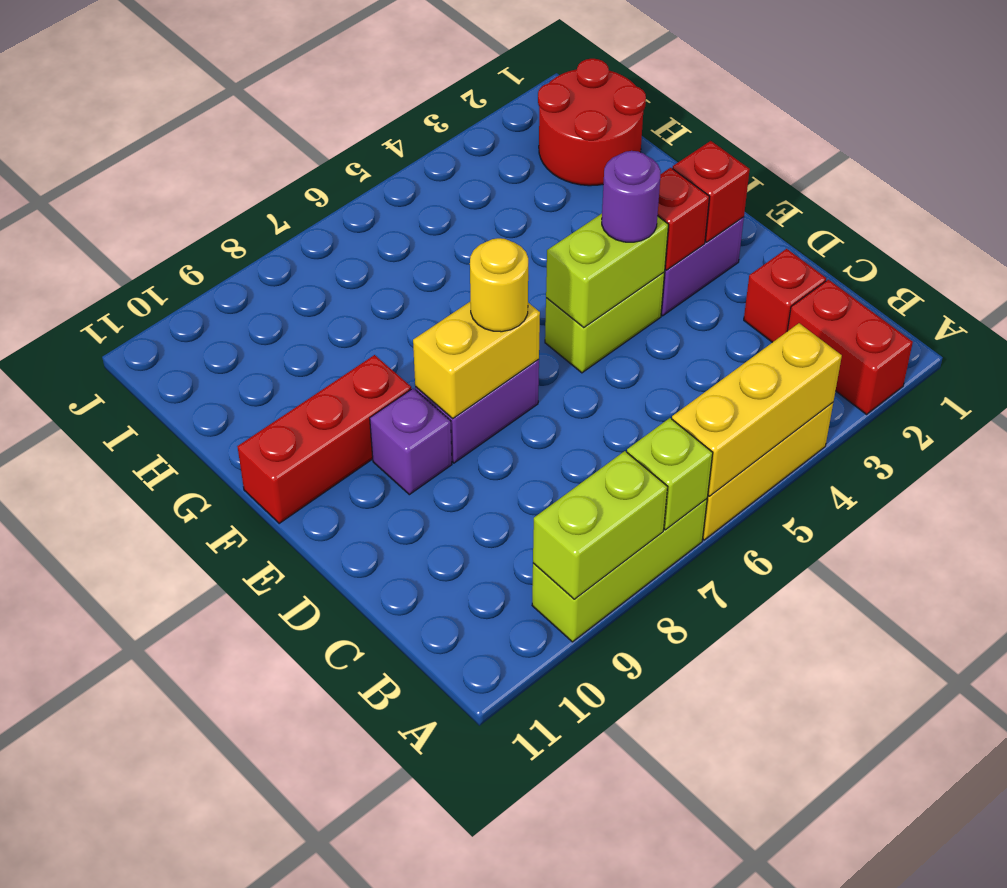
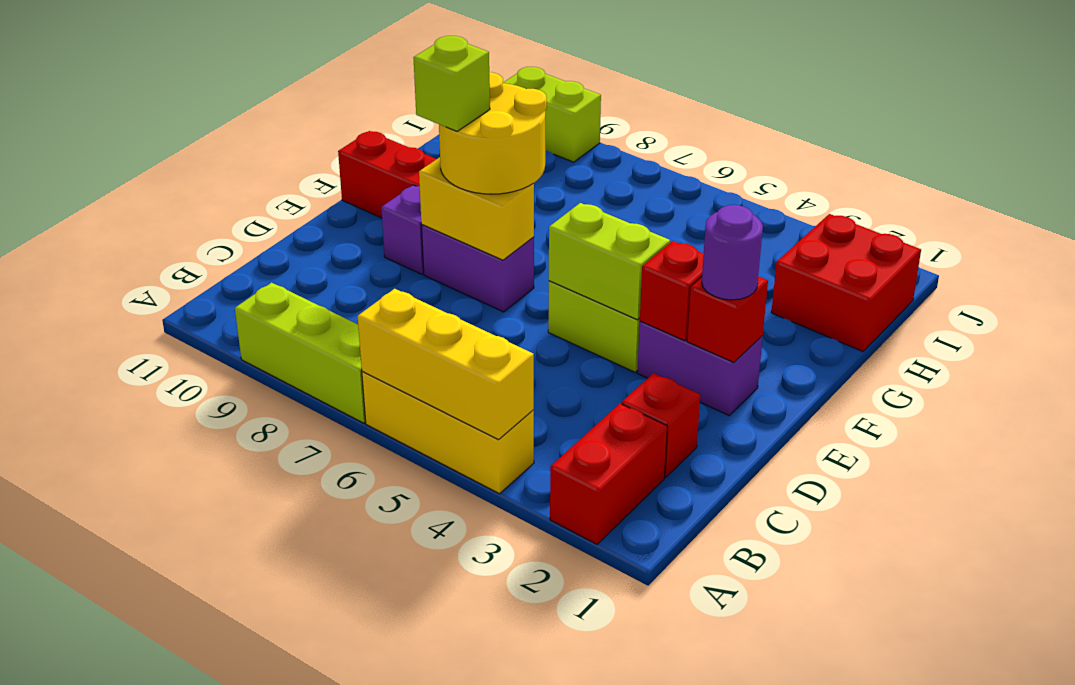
lime brick A7 level 2 -> lime brick E8 level 4
lime brick A8:A9 level 2 -> lime brick J9:J10 level 1
purple round brick E4 level 3 -> purple round brick E2 level 3
yellow round brick E7 level 3 -> yellow round brick E7:F8 level 3
red round brick H1:I2 level 1 -> red brick H1:I2 level 1

